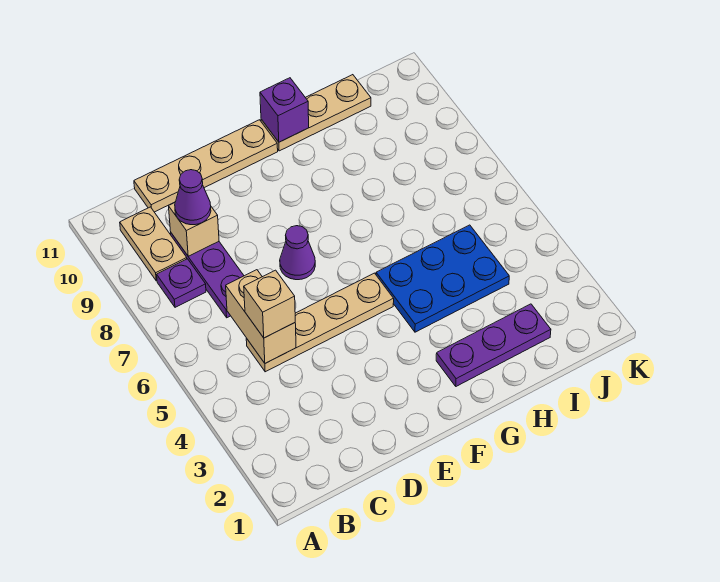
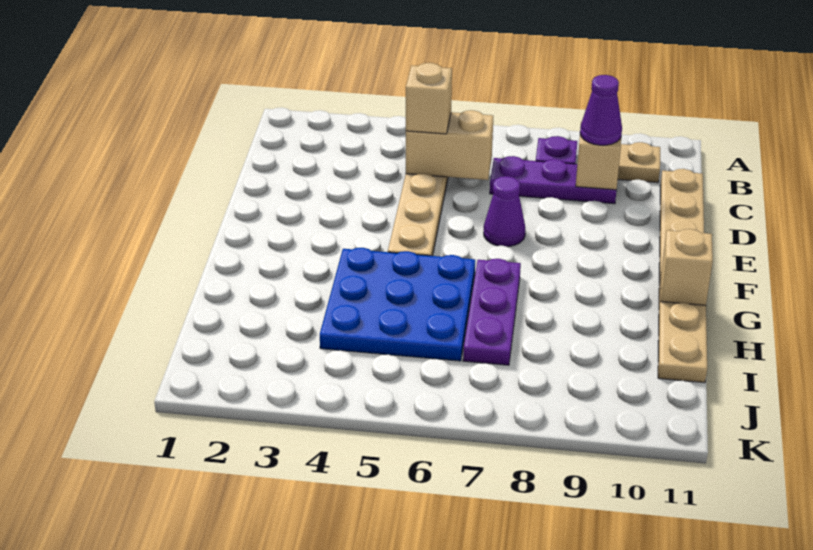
purple plate G2:I2 level 1 -> purple plate G7:I7 level 1
blue plate G4:I5 level 1 -> blue plate G4:I6 level 1
purple brick G11 level 2 -> tan brick G11 level 2

